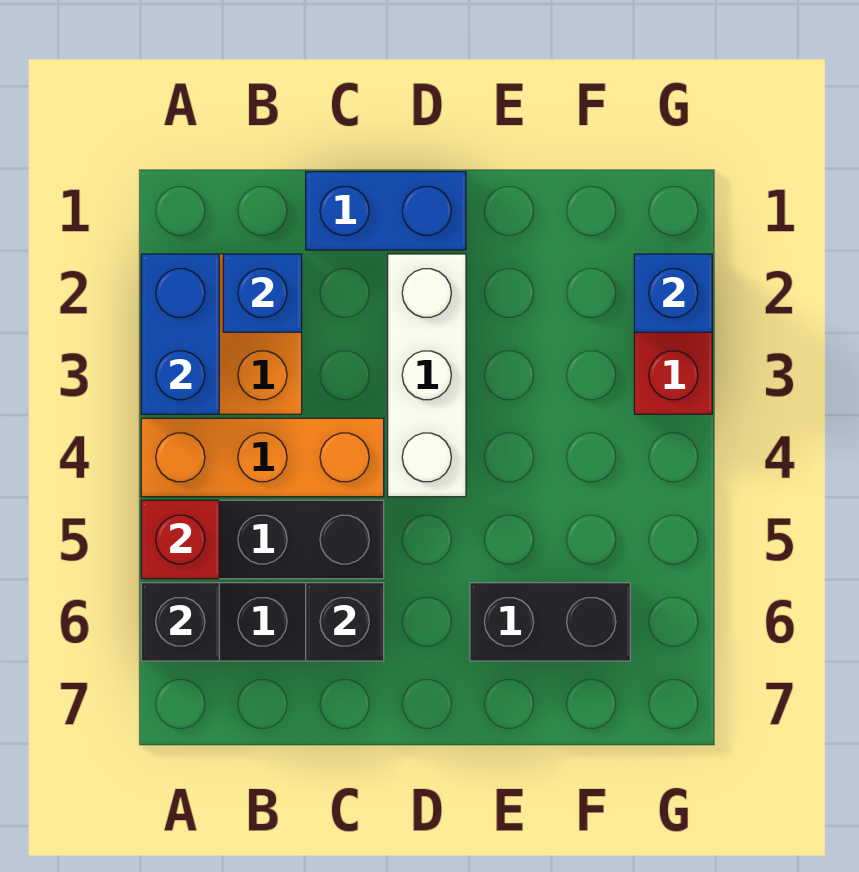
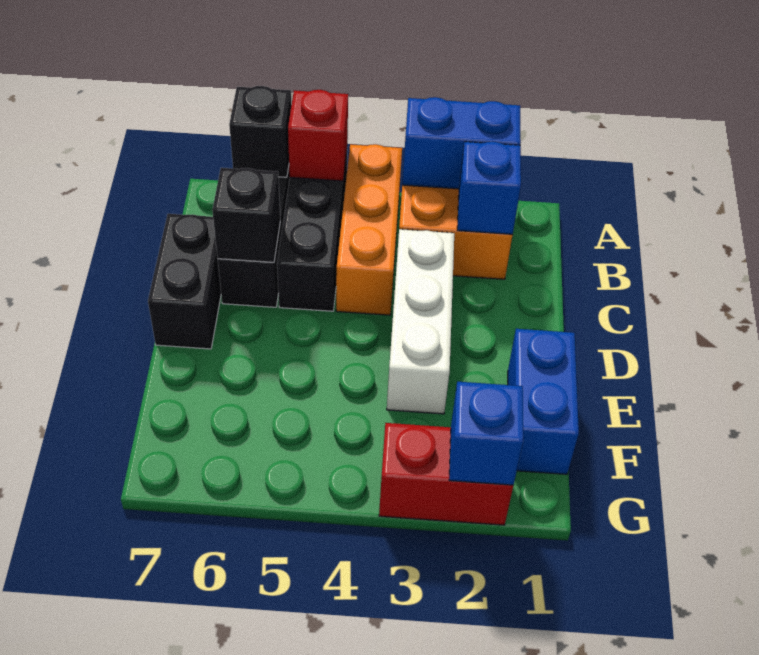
blue brick C1:D1 level 1 -> blue brick E1:F1 level 1
white brick D2:D4 level 1 -> white brick C3:E3 level 1
black brick E6:F6 level 1 -> black brick C7:D7 level 1

